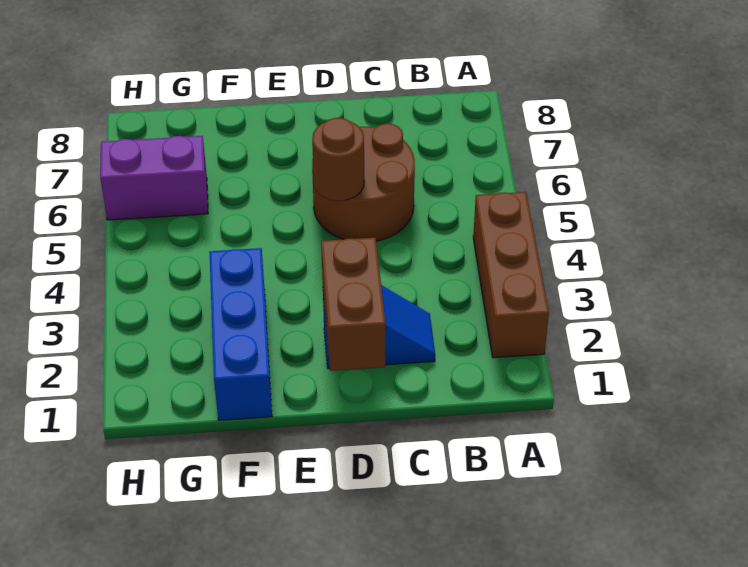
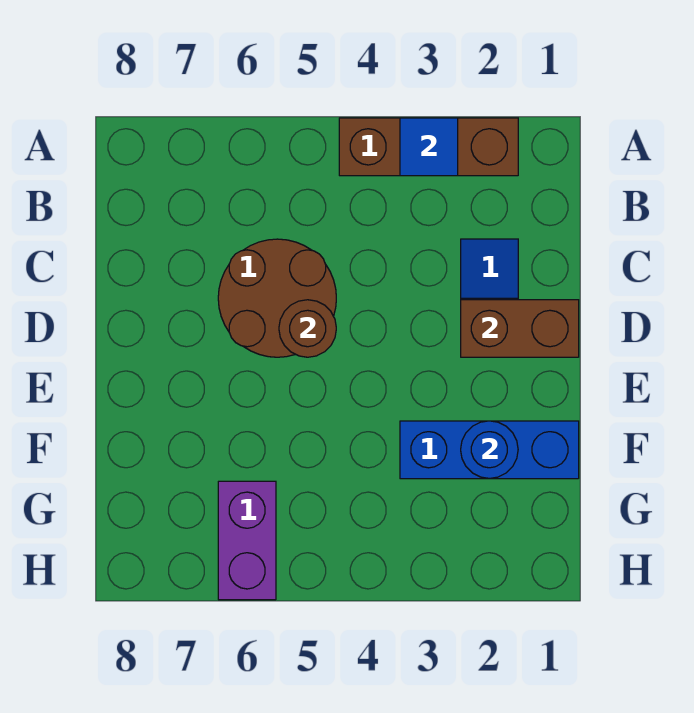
none -> blue tile A3 level 2
none -> blue round brick F2 level 2

